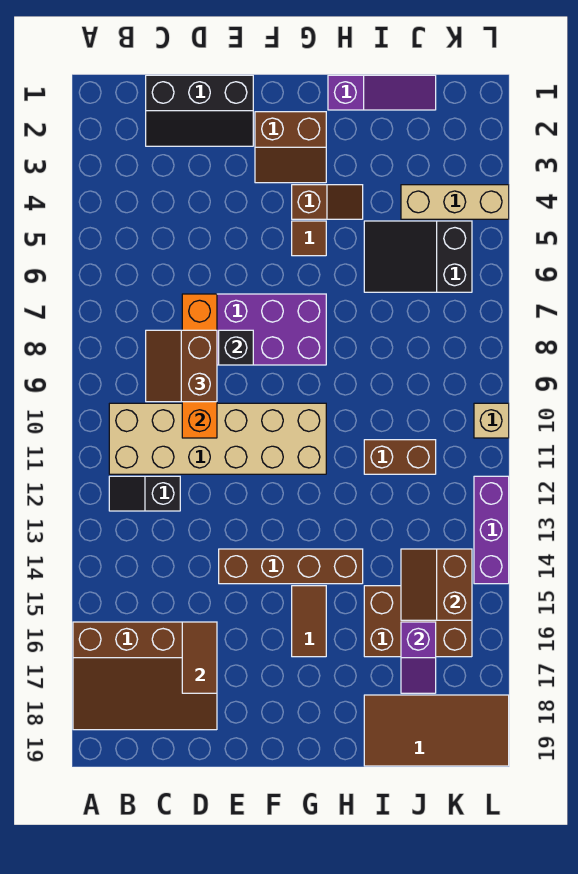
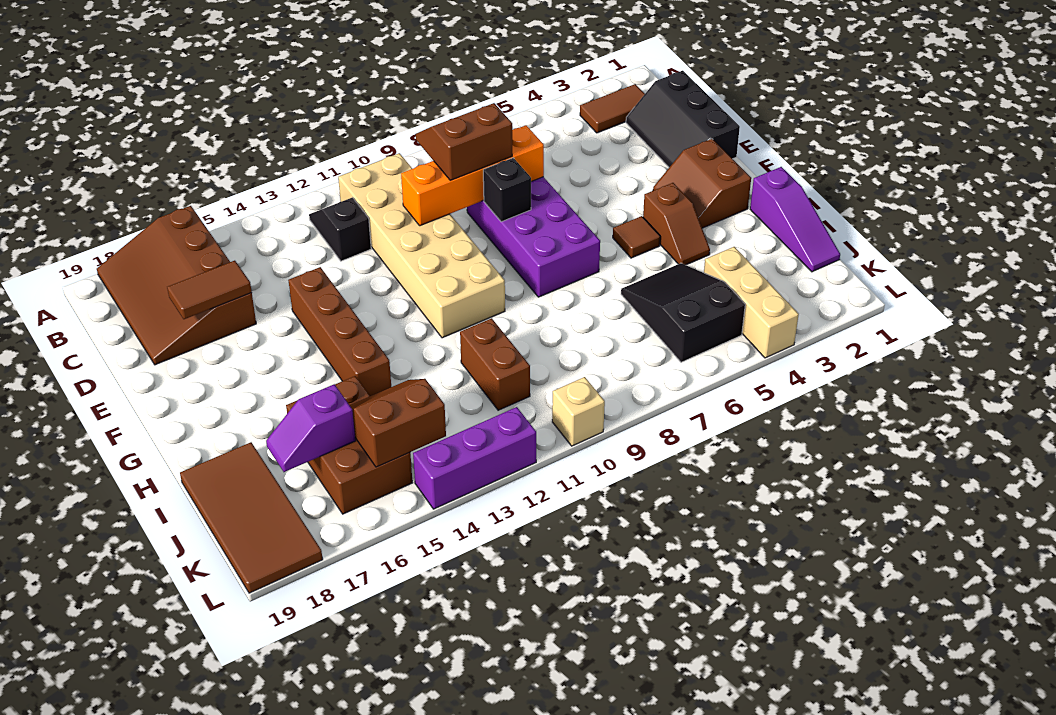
brown tile G15:G16 level 1 -> brown tile B2:B3 level 1

